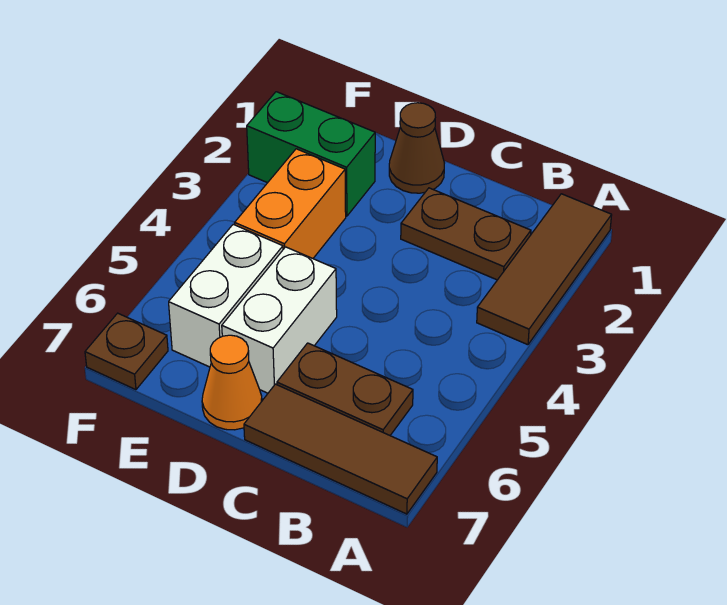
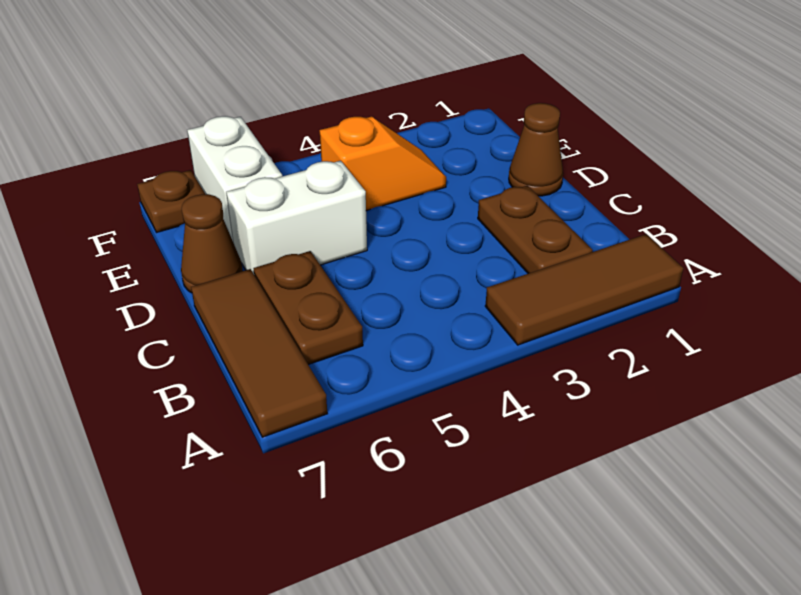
orange cone D7 level 1 -> brown cone D7 level 1
green brick E2:F2 level 1 -> none
orange brick E3:E4 level 1 -> orange slope E3:E4 level 1 top 4
white brick E5:E6 level 1 -> white brick E6:F6 level 1

